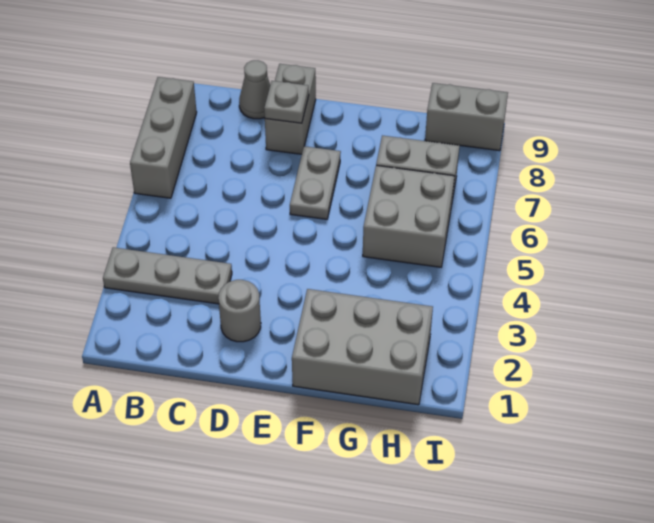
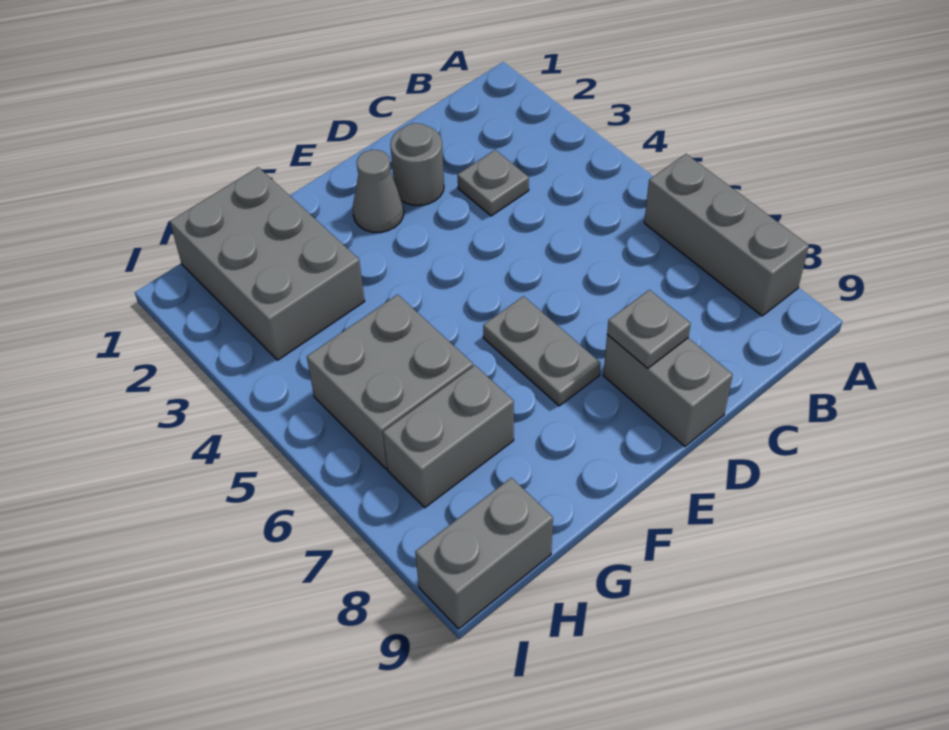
grey plate A3:C3 level 1 -> grey plate C3 level 1
grey cone C9 level 1 -> grey cone E2 level 1
grey brick F1:H2 level 1 -> grey brick G1:H3 level 1

